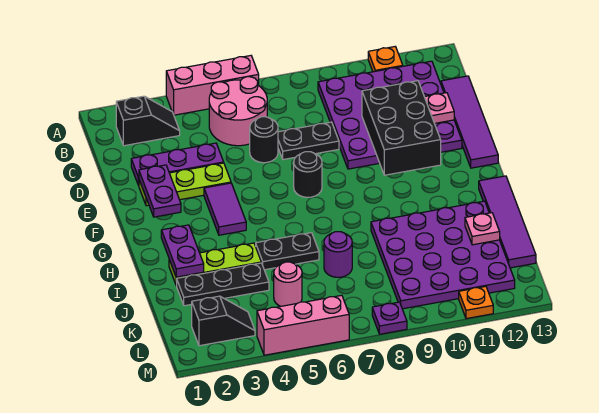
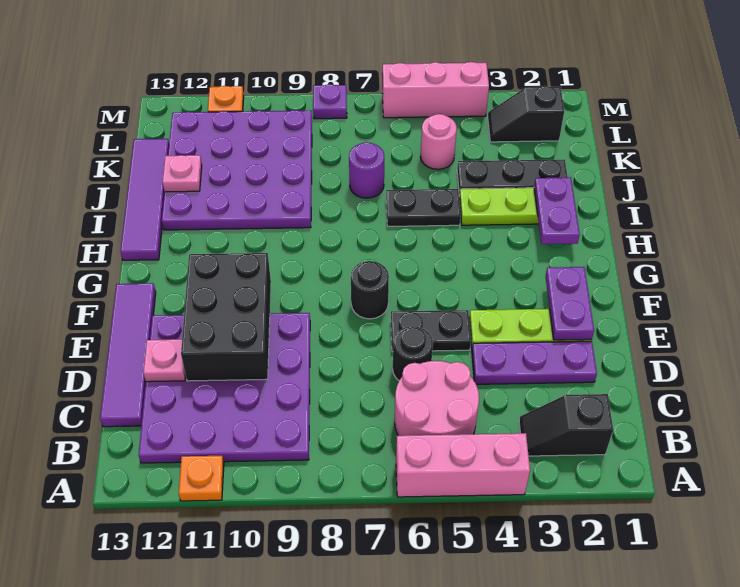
black plate D7:D8 level 1 -> black plate E5:E6 level 1
purple tile F4:G4 level 1 -> none

